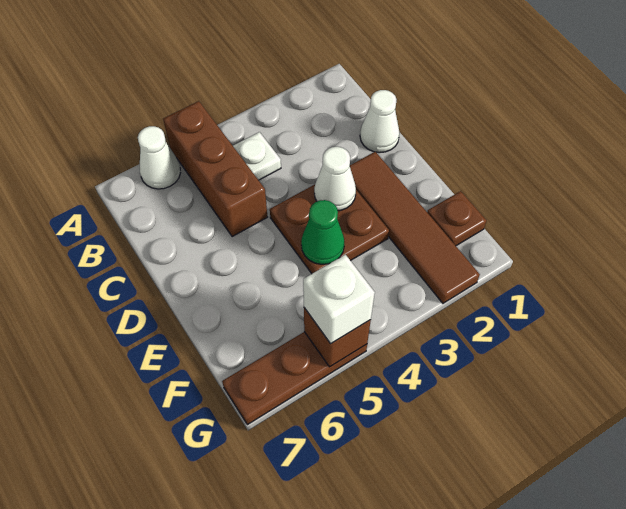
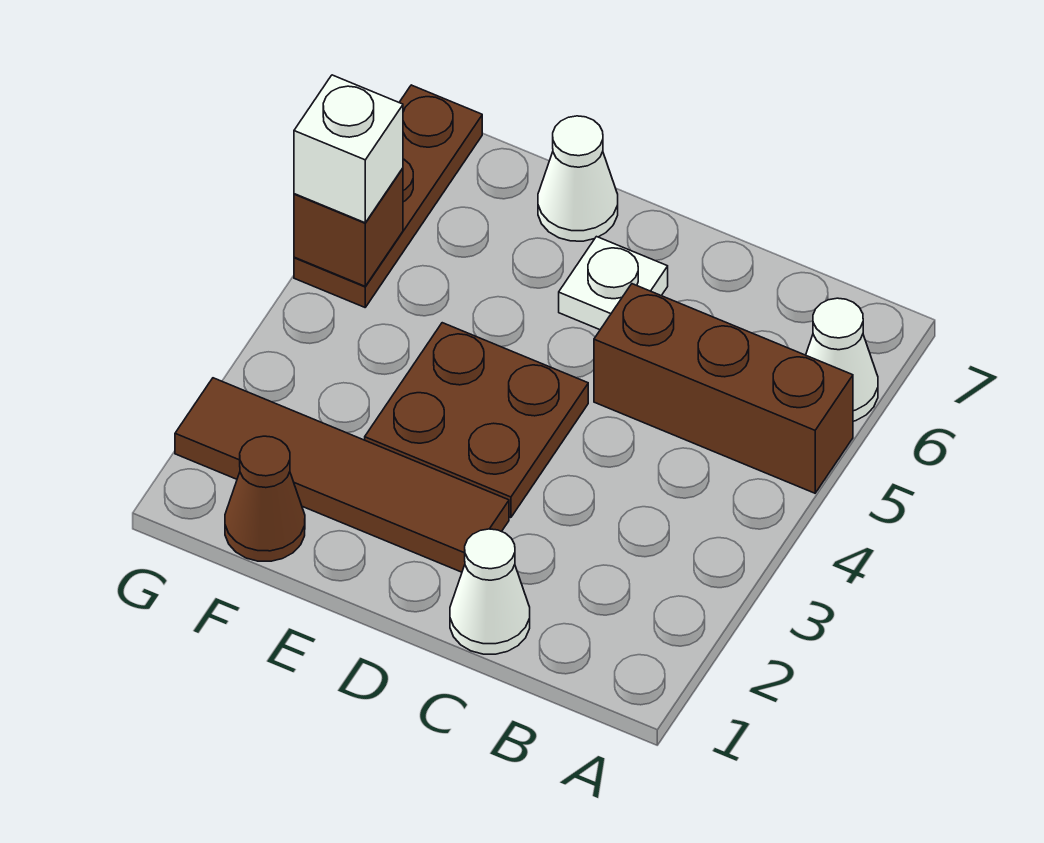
white plate B4 level 1 -> white plate D6 level 1
white cone D3 level 2 -> white cone E7 level 1
green cone E4 level 2 -> none
brown plate F1 level 1 -> brown cone F1 level 1

